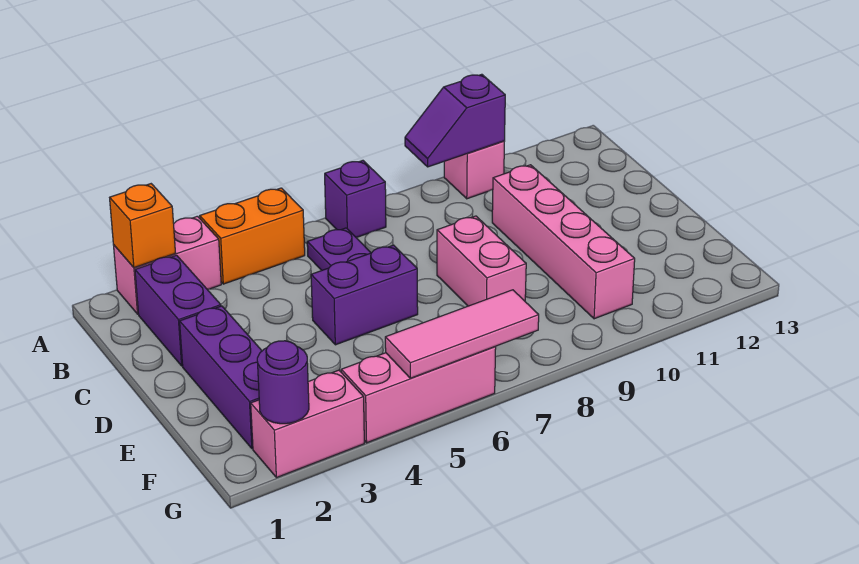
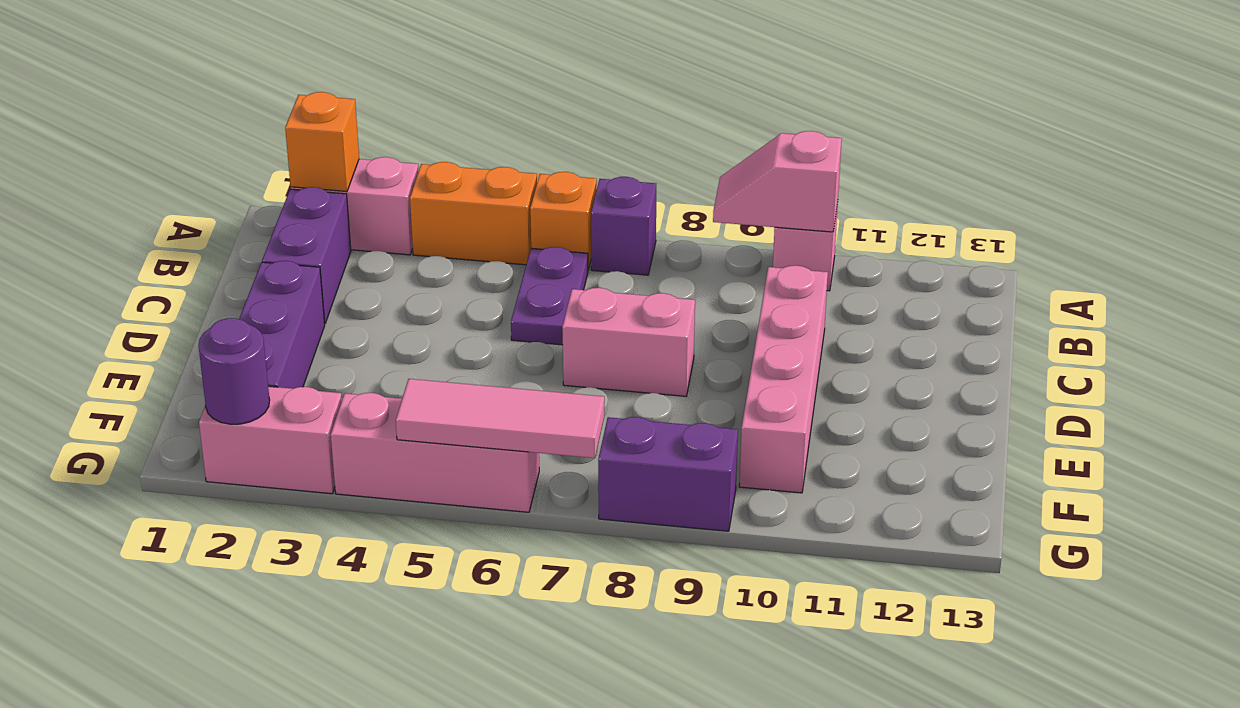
none -> orange brick A6 level 1
purple slope A9:A10 level 2 top 10 -> pink slope A9:A10 level 2 top 10
purple brick D5:D6 level 1 -> purple brick G8:G9 level 1
pink brick D8:E8 level 1 -> pink brick D7:D8 level 1

